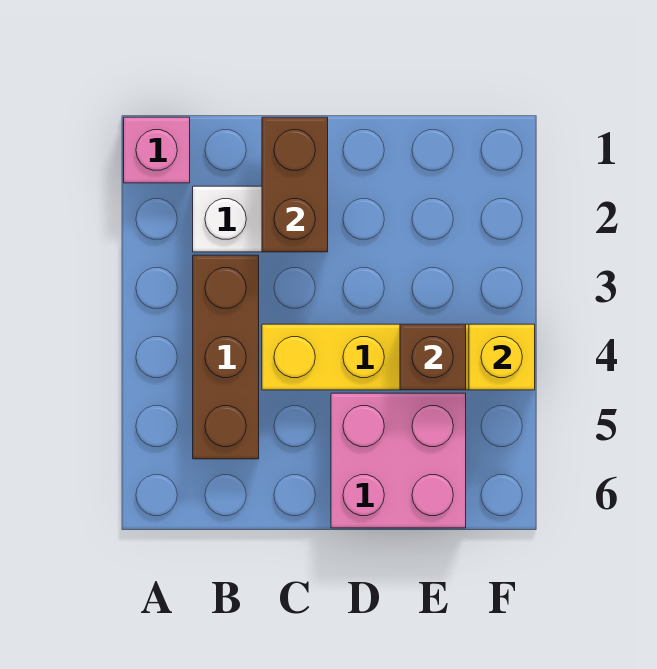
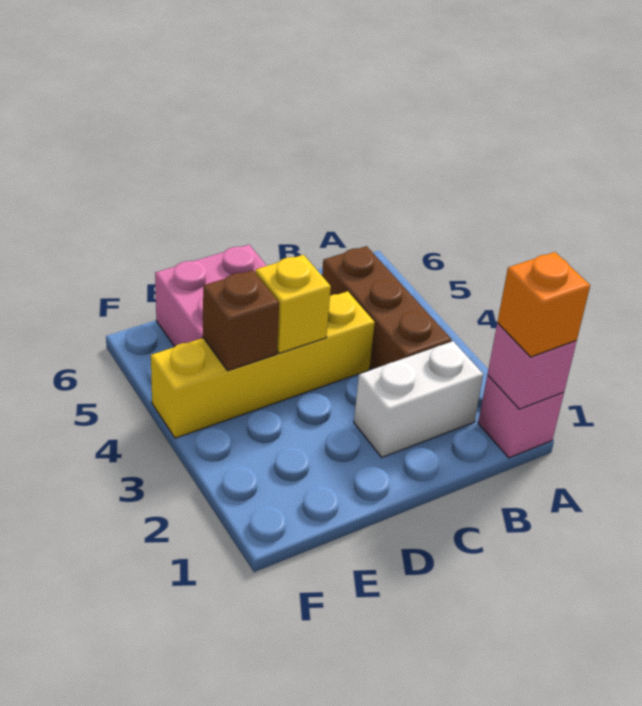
none -> pink brick A1 level 2
none -> orange brick A1 level 3
brown brick C1:C2 level 2 -> none
yellow brick F4 level 2 -> yellow brick D4 level 2

